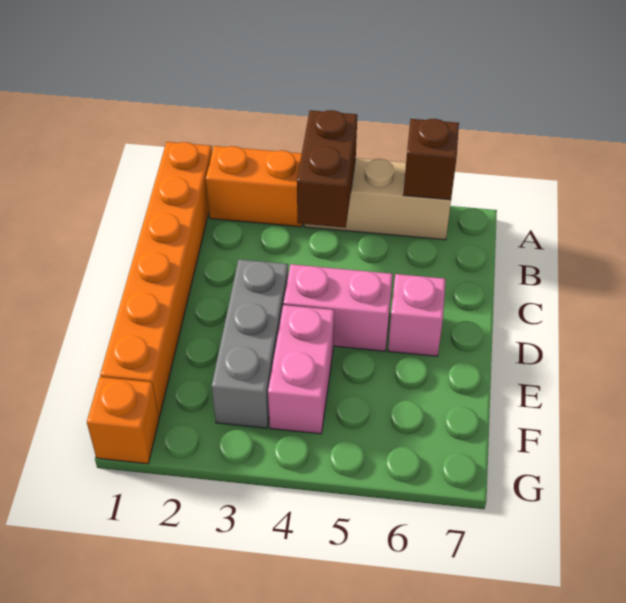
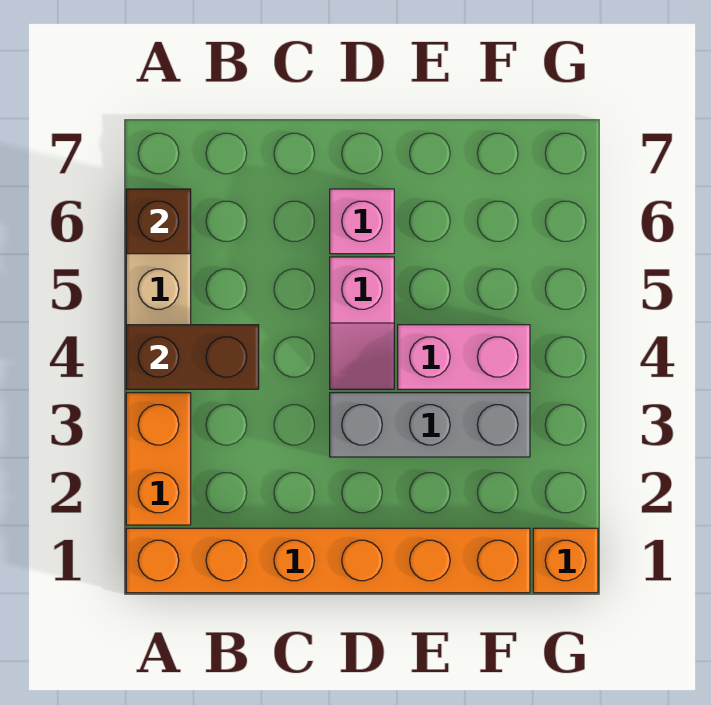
pink brick D4:D5 level 1 -> pink slope D4:D5 level 1 top 5

